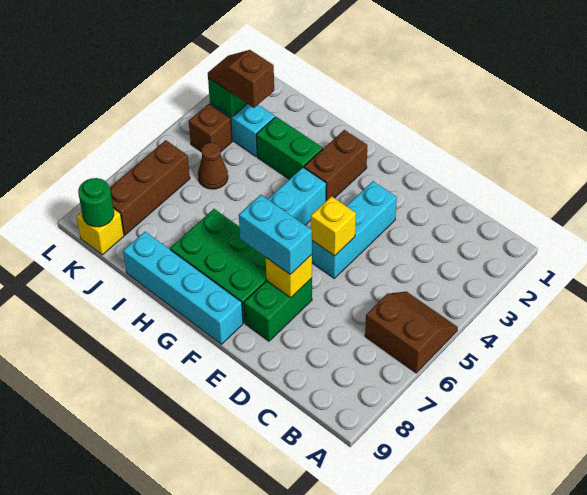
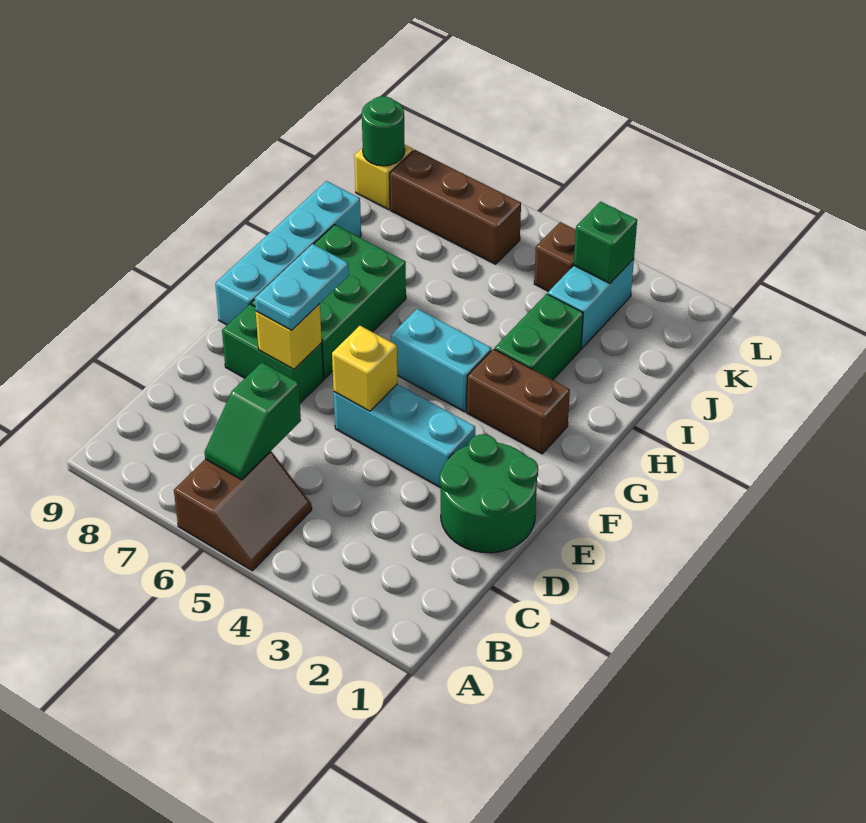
none -> green slope B6:C6 level 2 top C
none -> green round brick D1:E2 level 1
cyan brick E7:F7 level 3 -> cyan plate E7:F7 level 3
brown slope J3:K3 level 3 top J -> none
brown cone J5 level 1 -> none

